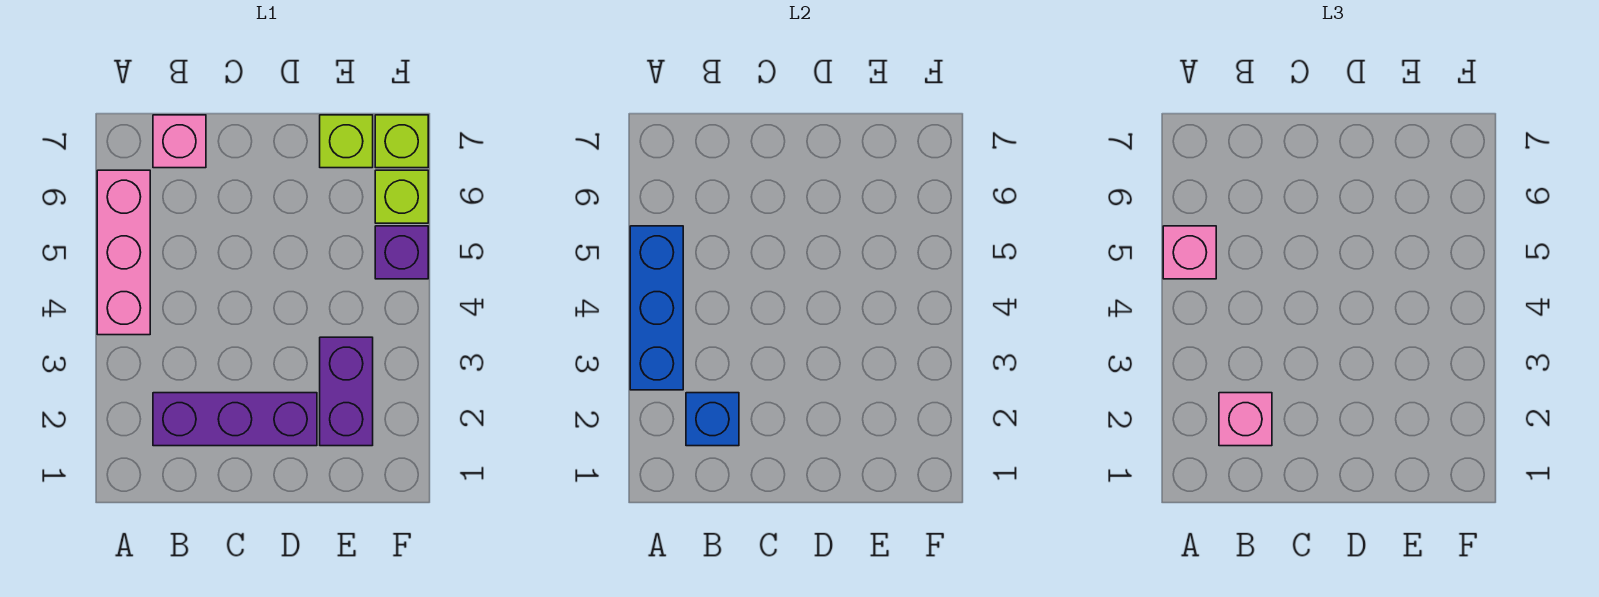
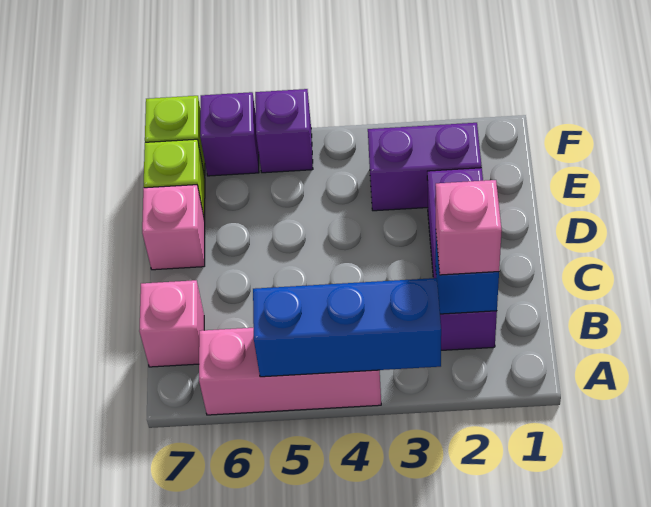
pink brick A5 level 3 -> pink brick D7 level 1
lime brick F6 level 1 -> purple brick F6 level 1

